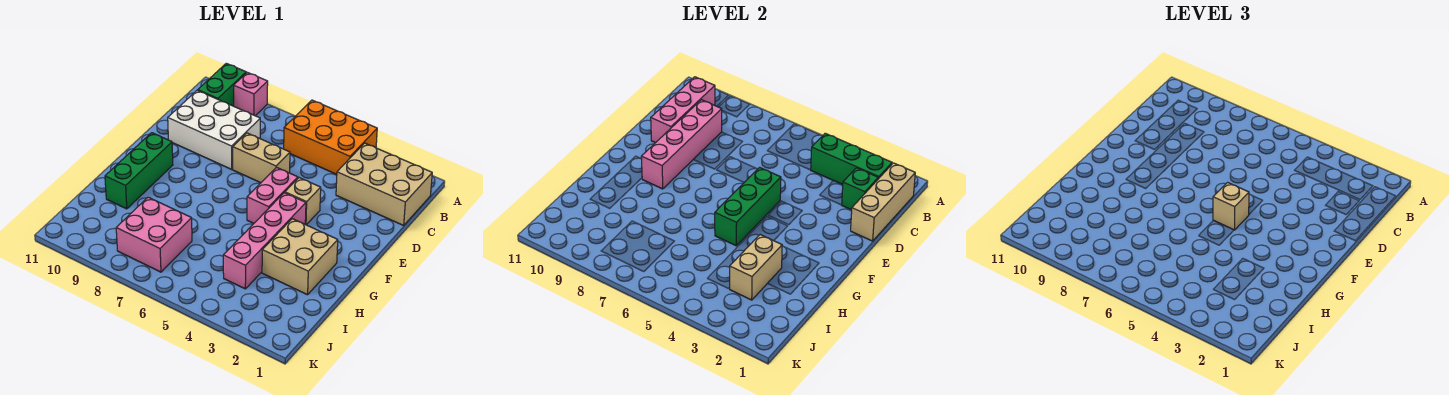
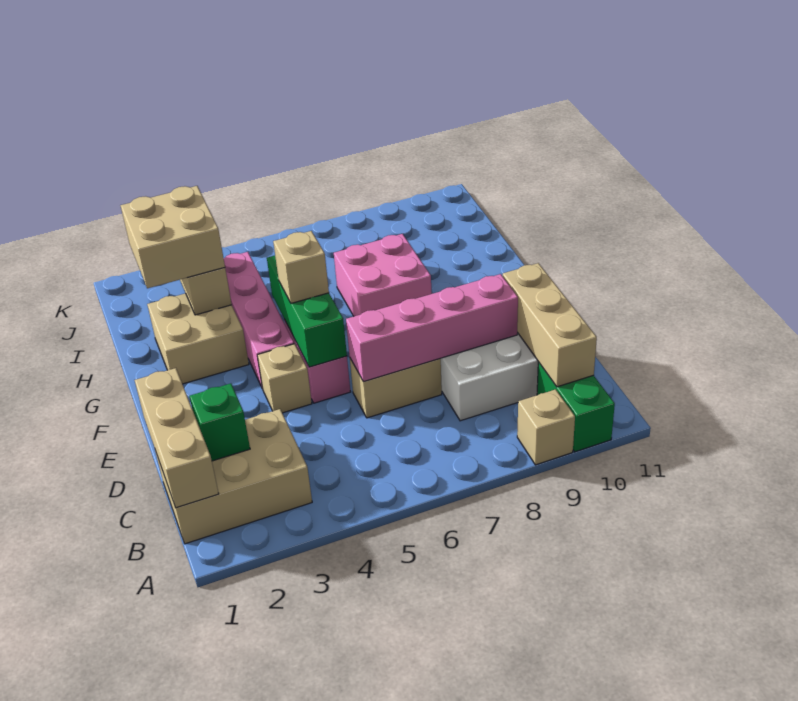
orange brick A4:B6 level 1 -> none
pink brick A9 level 1 -> tan brick A9 level 1
green brick B2:B4 level 2 -> none
pink brick B10:D10 level 2 -> tan brick B10:D10 level 2
pink brick C9:F9 level 2 -> pink brick D6:D9 level 2
green brick F10:H10 level 1 -> none
none -> tan brick H2:I3 level 3
pink brick I7:J8 level 1 -> pink brick G7:H8 level 1

